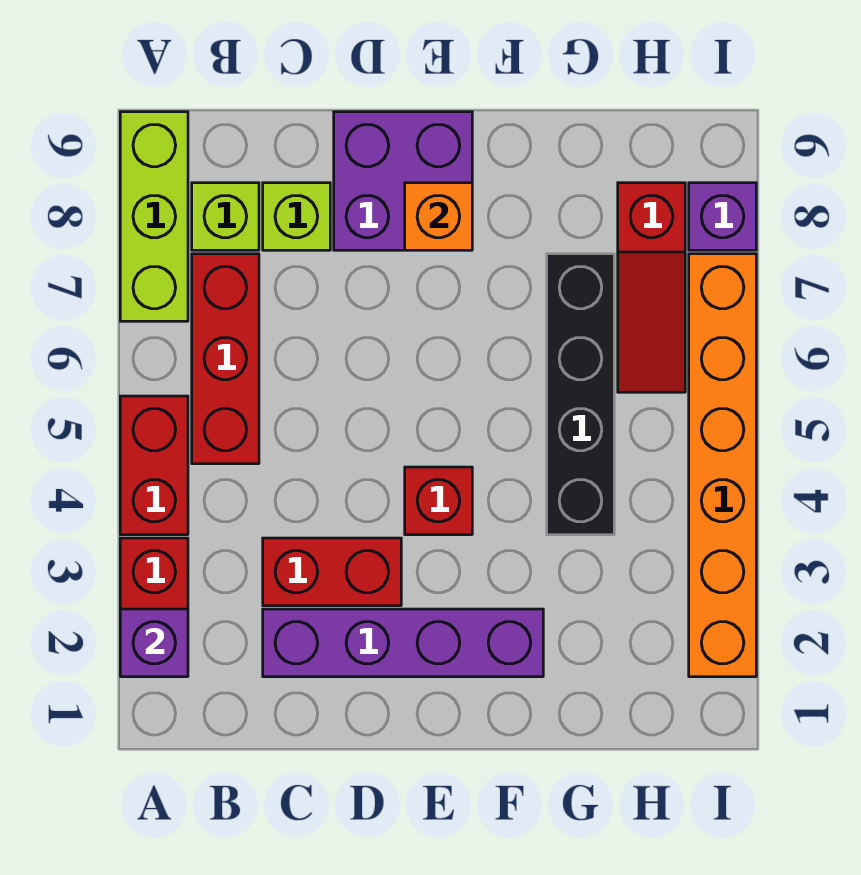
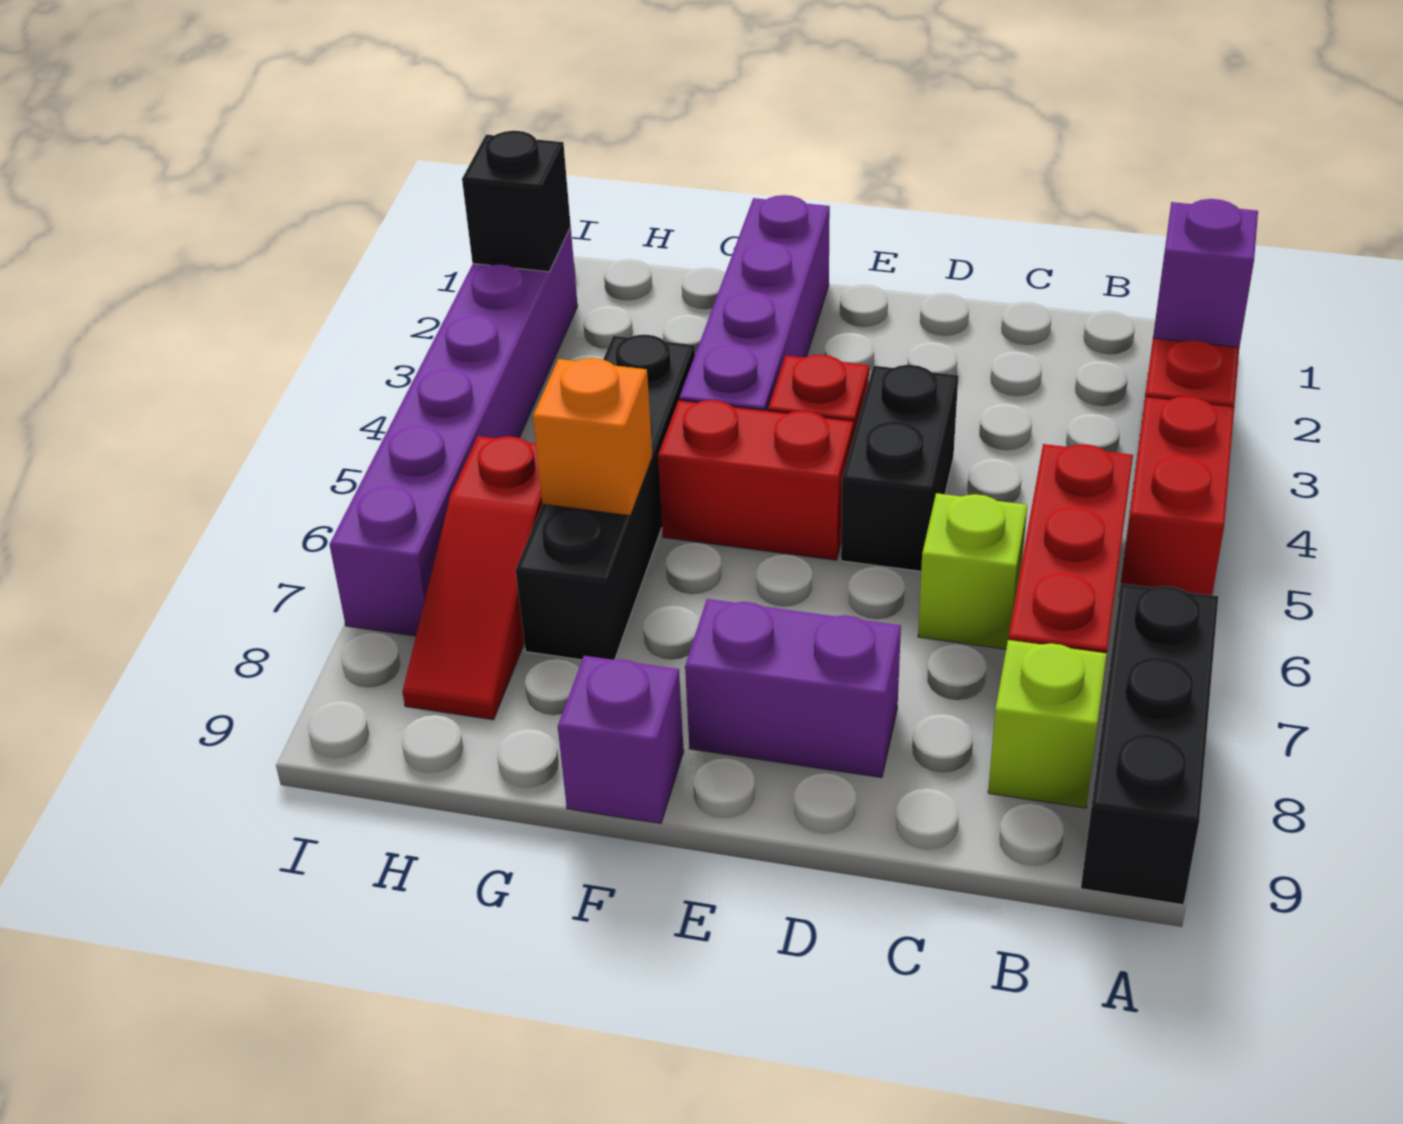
lime brick A7:A9 level 1 -> black brick A7:A9 level 1
purple brick C2:F2 level 1 -> purple brick F1:F4 level 1
red brick C3:D3 level 1 -> red brick E5:F5 level 1
lime brick C8 level 1 -> lime brick C6 level 1
none -> black brick D4:D5 level 1
purple brick D8:E9 level 1 -> purple brick D8:E8 level 1
orange brick E8 level 2 -> orange brick G6 level 2
red slope H6:H8 level 1 top 8 -> red slope H6:H8 level 1 top 6
orange brick I2:I7 level 1 -> purple brick I2:I7 level 1
none -> black brick I2 level 2
purple brick I8 level 1 -> purple brick F9 level 1

